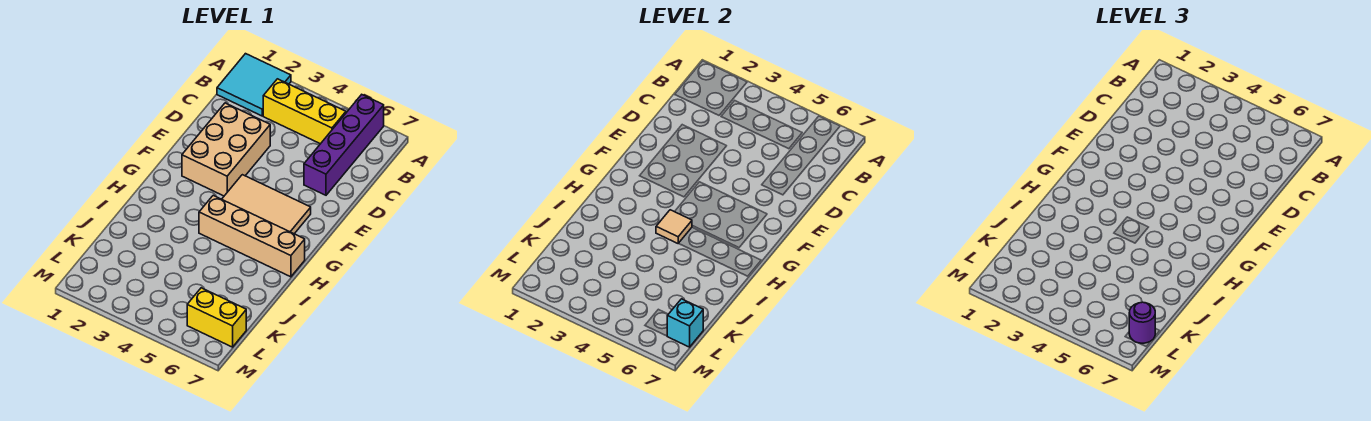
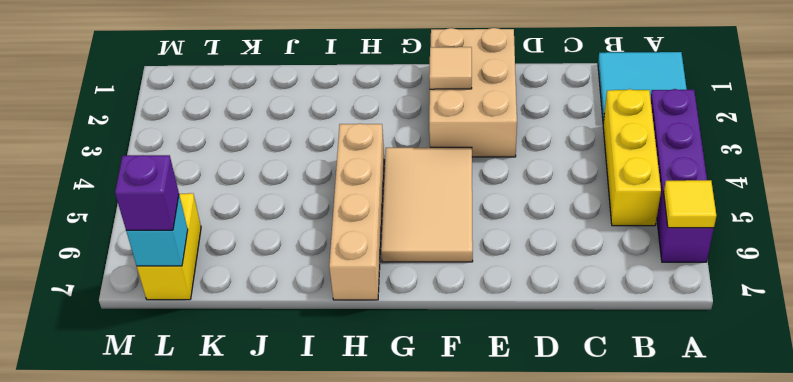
purple brick A6:D6 level 1 -> purple brick A3:A6 level 1
none -> yellow tile A6 level 2
tan brick D2:F3 level 1 -> tan brick E1:F3 level 1
tan tile H4 level 2 -> tan tile F2 level 2
purple round brick L7 level 3 -> purple brick L7 level 3

